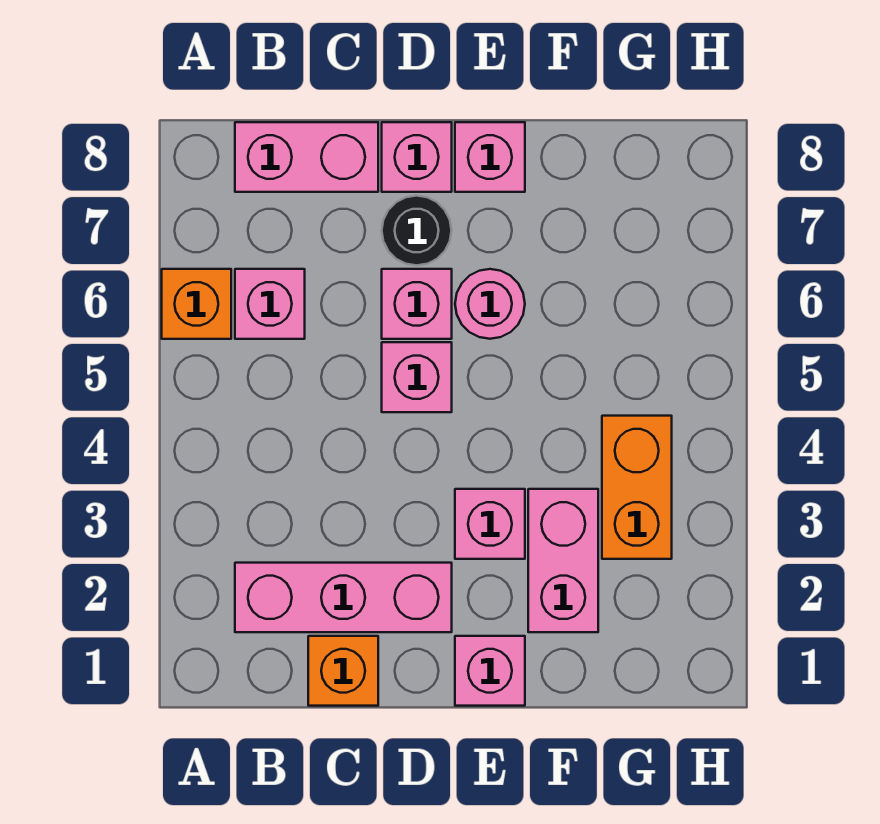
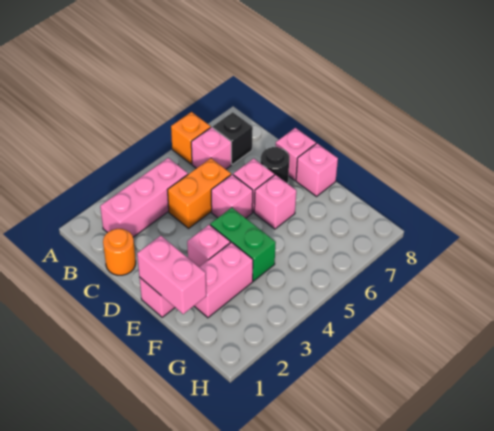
pink brick B2:D2 level 1 -> pink brick B2:B4 level 1
none -> black brick B7 level 1
pink brick B8:C8 level 1 -> pink brick E1:F1 level 2
orange brick C1 level 1 -> orange round brick C1 level 1
none -> green brick E4:F4 level 1
pink round brick E6 level 1 -> pink brick E6 level 1
orange brick G3:G4 level 1 -> orange brick C4:C5 level 1

